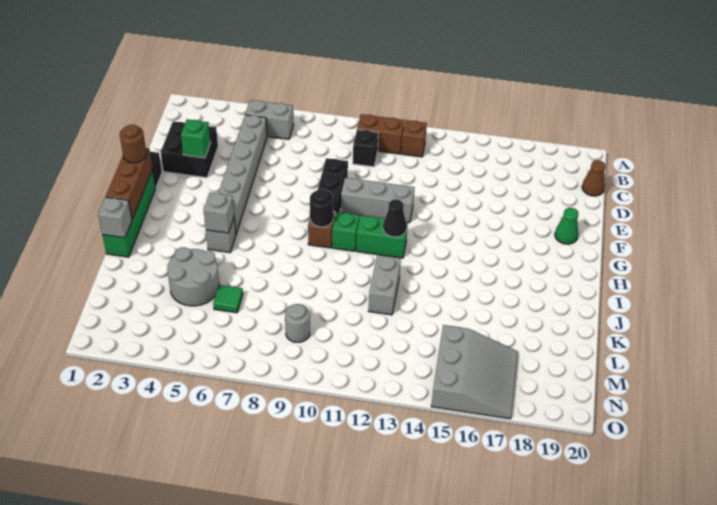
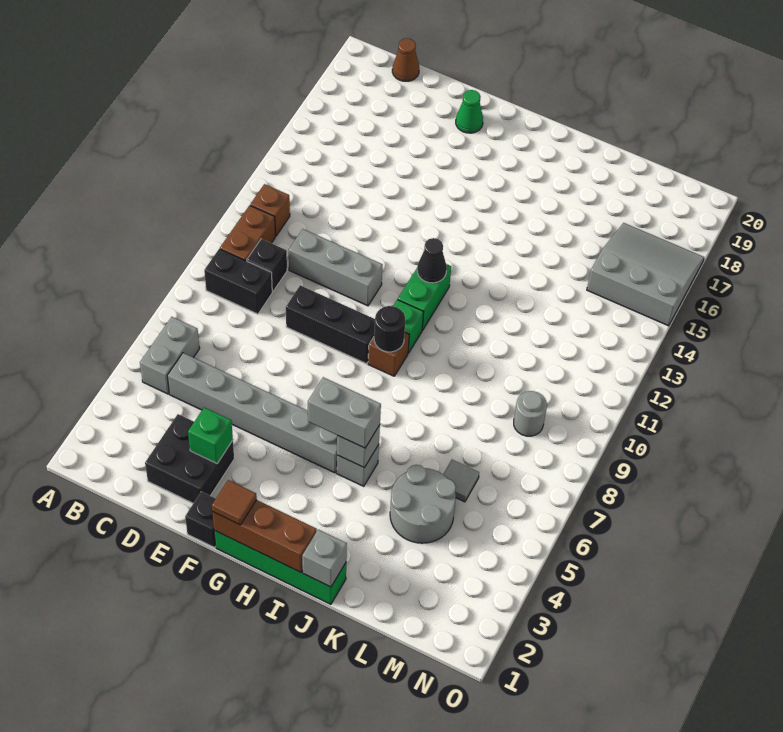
none -> black brick B9:C9 level 1
grey brick F10:F12 level 1 -> grey brick D11:F11 level 1
brown round brick G1 level 3 -> brown tile G1 level 3
grey brick J12:K12 level 1 -> grey brick H5:I5 level 3
green tile L6 level 1 -> grey tile L6 level 1

